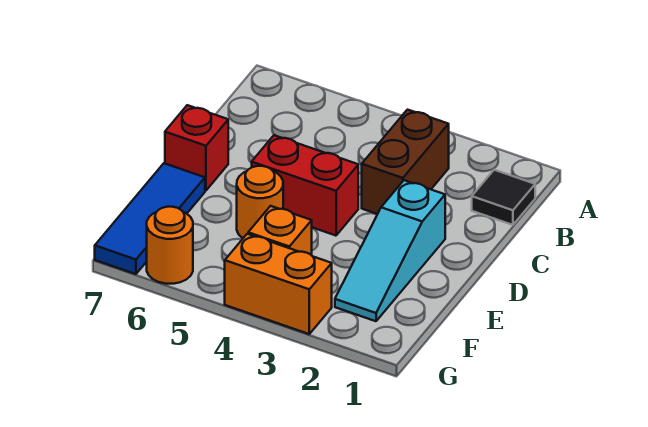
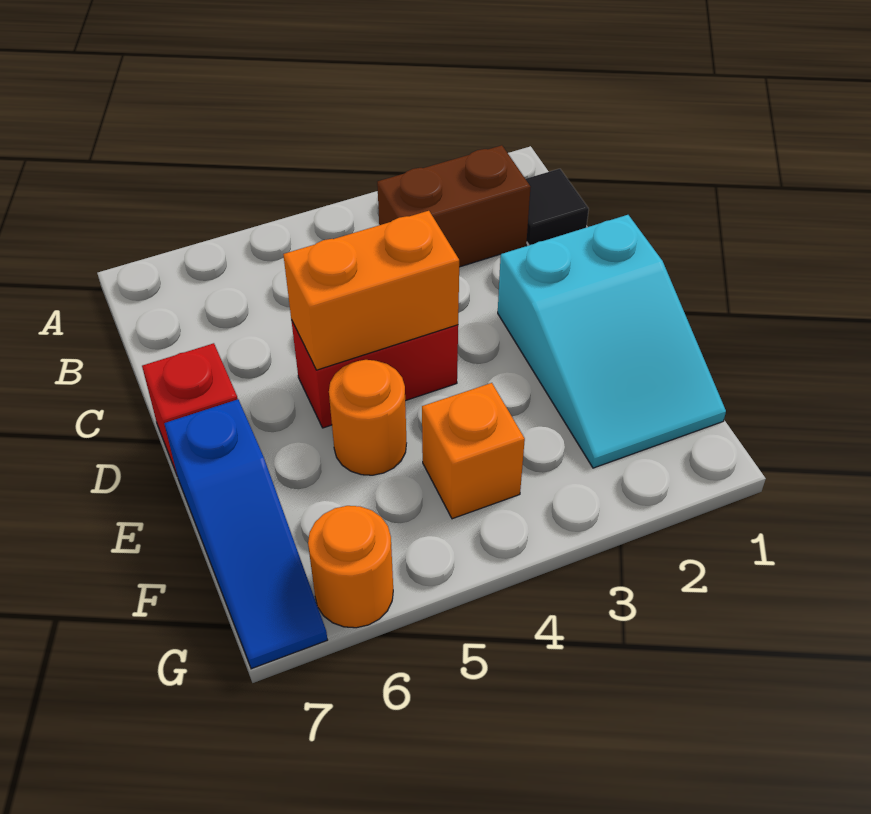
brown brick B3:C3 level 1 -> brown brick B2:B3 level 1
cyan slope D2:F2 level 1 top D -> cyan slope D1:F2 level 1 top D
blue tile E7:G7 level 1 -> blue slope E7:G7 level 1 top E
orange brick G3:G4 level 1 -> orange brick D4:D5 level 2

